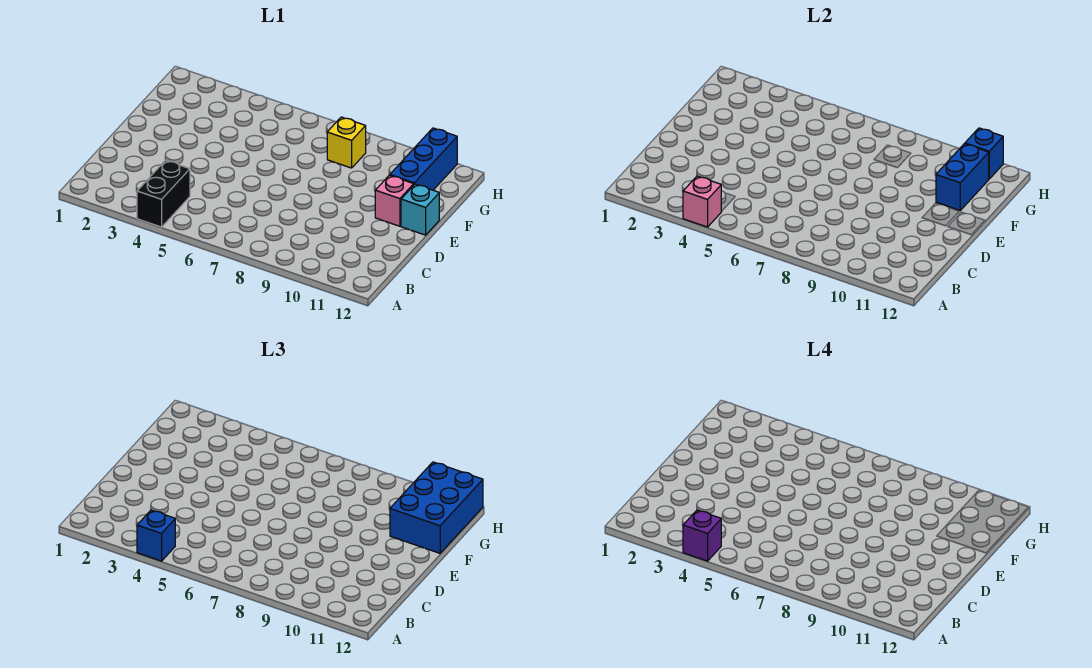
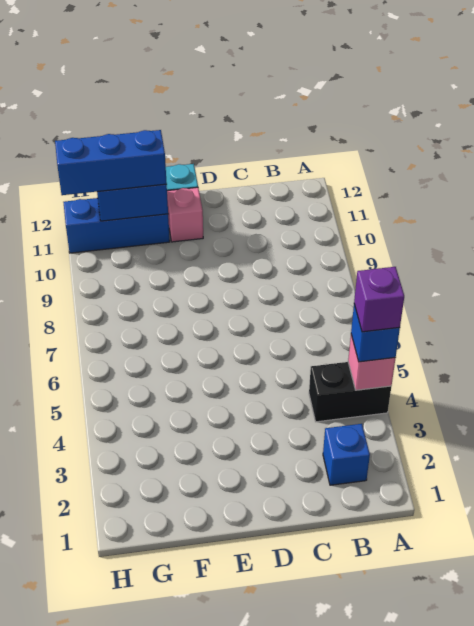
blue brick F11:H12 level 3 -> blue brick F11:H11 level 3
yellow brick G8 level 1 -> none
blue brick H11 level 2 -> blue brick B2 level 1

